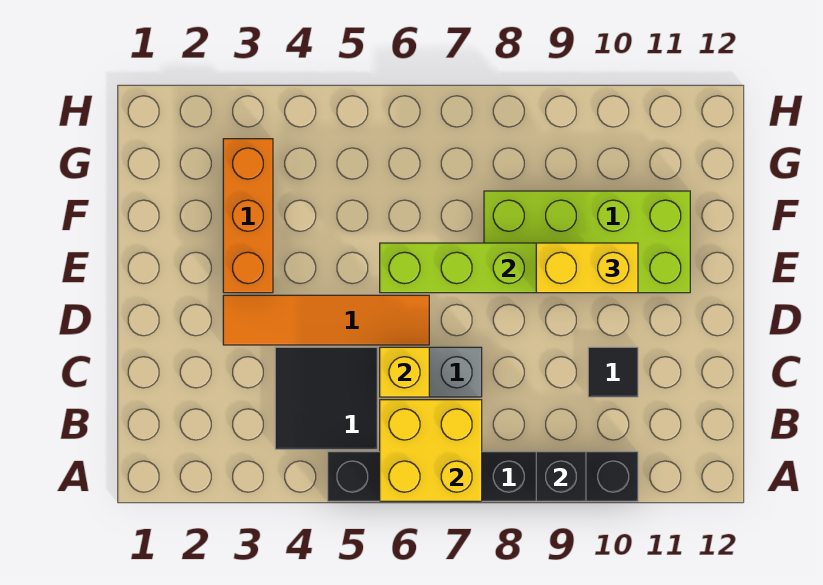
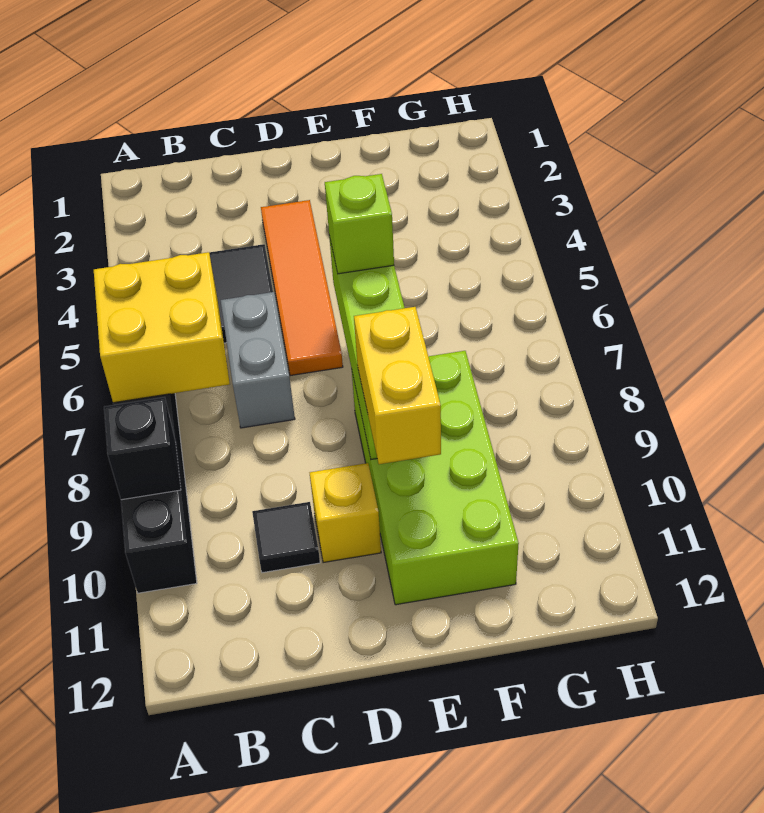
yellow brick C6 level 2 -> yellow brick D10 level 1
orange brick E3:G3 level 1 -> none
none -> lime brick E6 level 3

